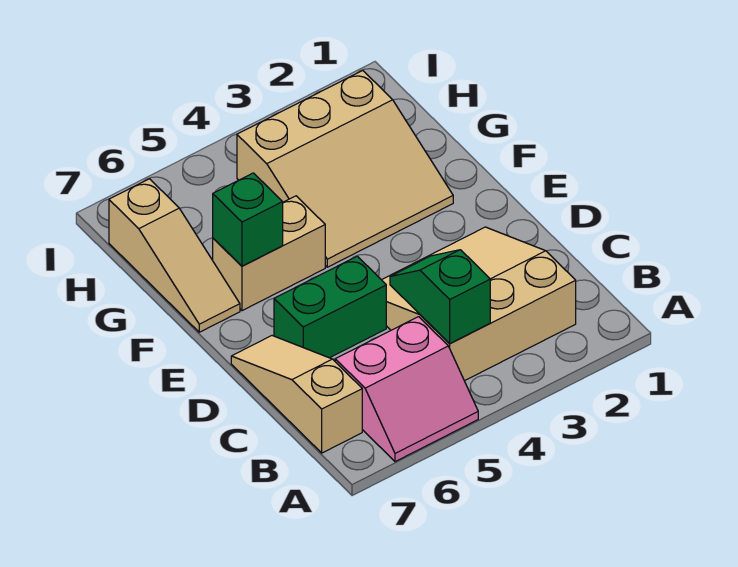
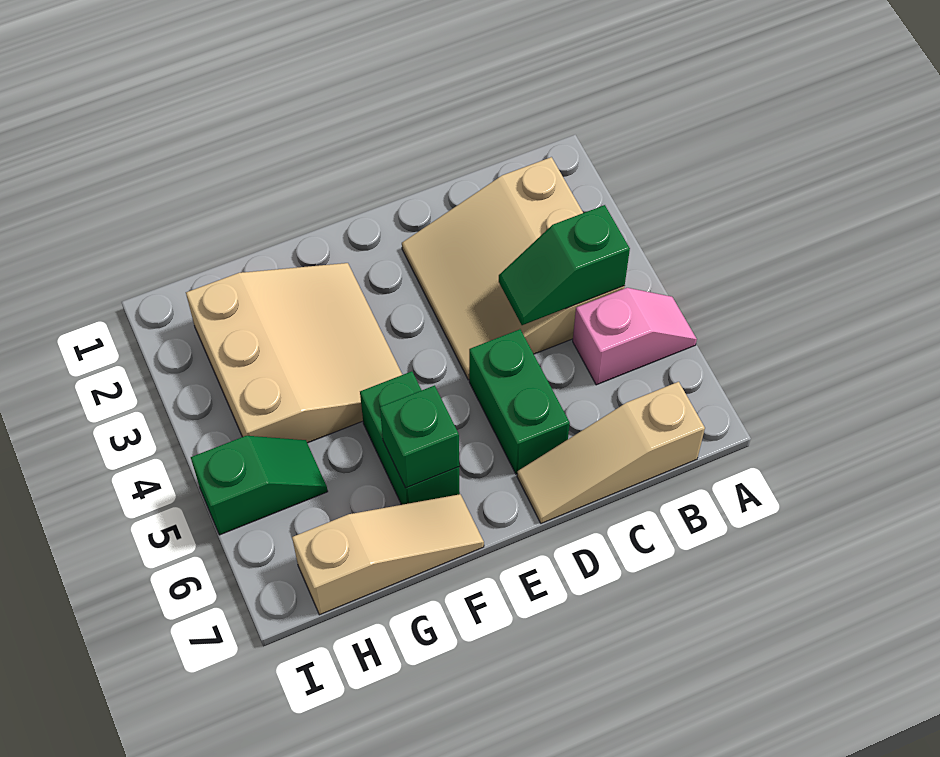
pink slope A5:B6 level 1 top B -> pink slope A5:B5 level 1 top B
tan brick F5:F6 level 1 -> green brick F5:F6 level 1
none -> green slope H5:I5 level 1 top I

